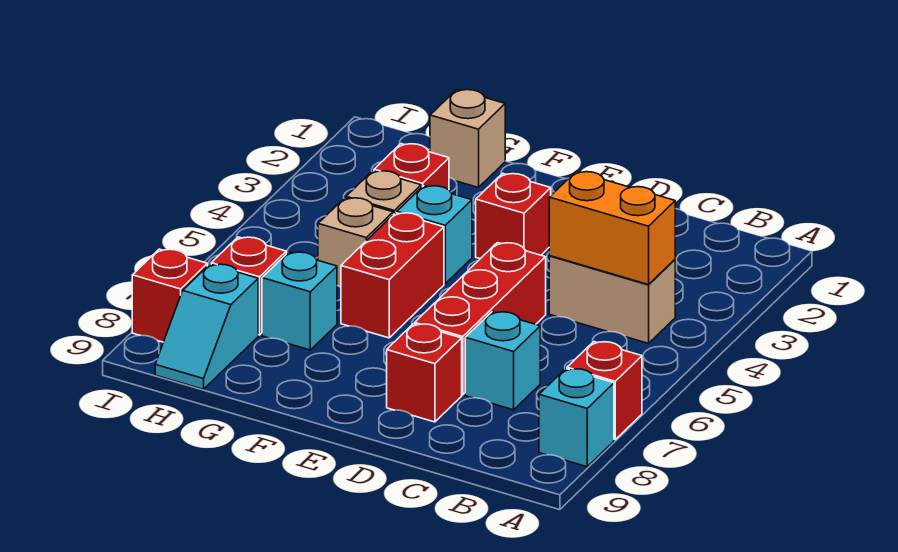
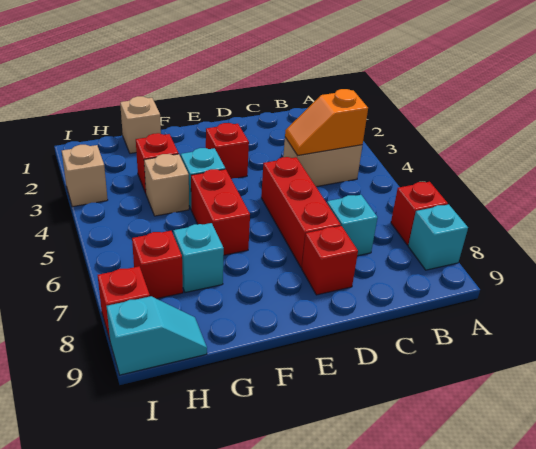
orange brick B4:C4 level 2 -> orange slope B4:C4 level 2 top B
tan brick G5 level 1 -> tan brick I3 level 1
cyan slope H8:H9 level 1 top 8 -> cyan slope H9:I9 level 1 top I

